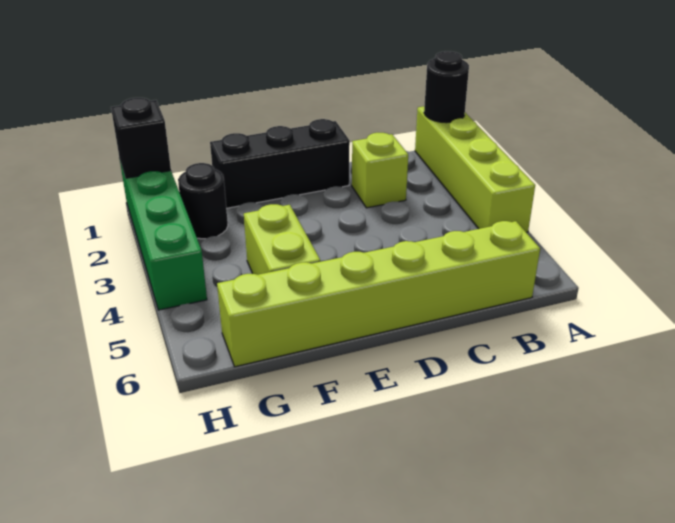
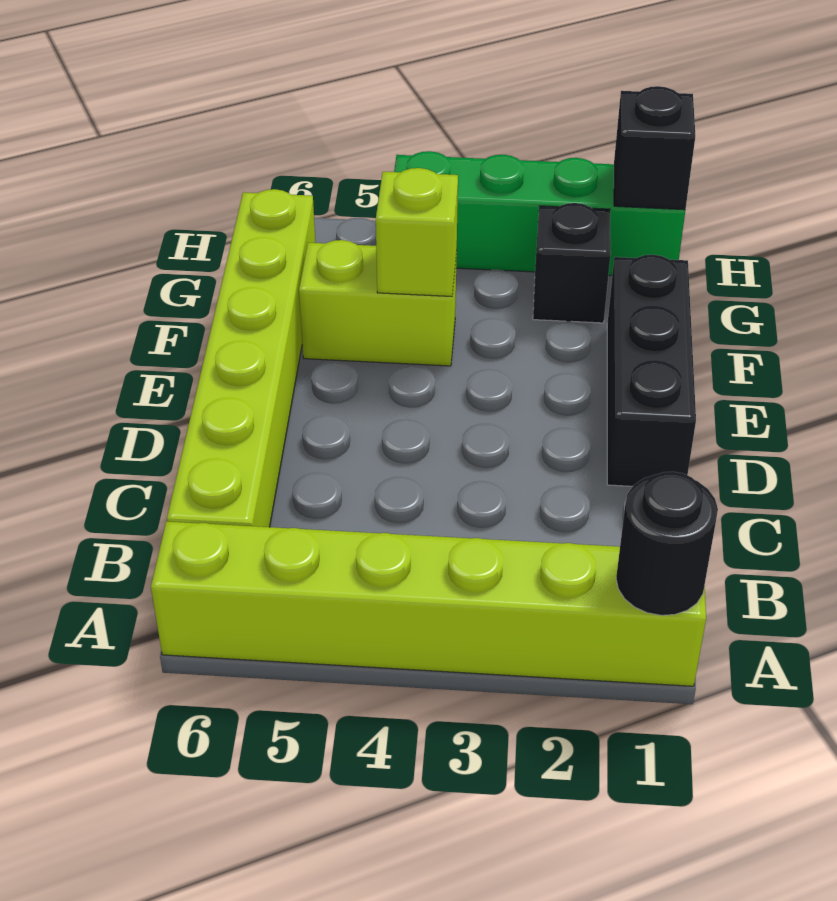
lime brick A1:A4 level 1 -> lime brick A1:A6 level 1
lime brick C2 level 1 -> lime brick F4 level 2
black round brick G2 level 1 -> black brick G2 level 1

